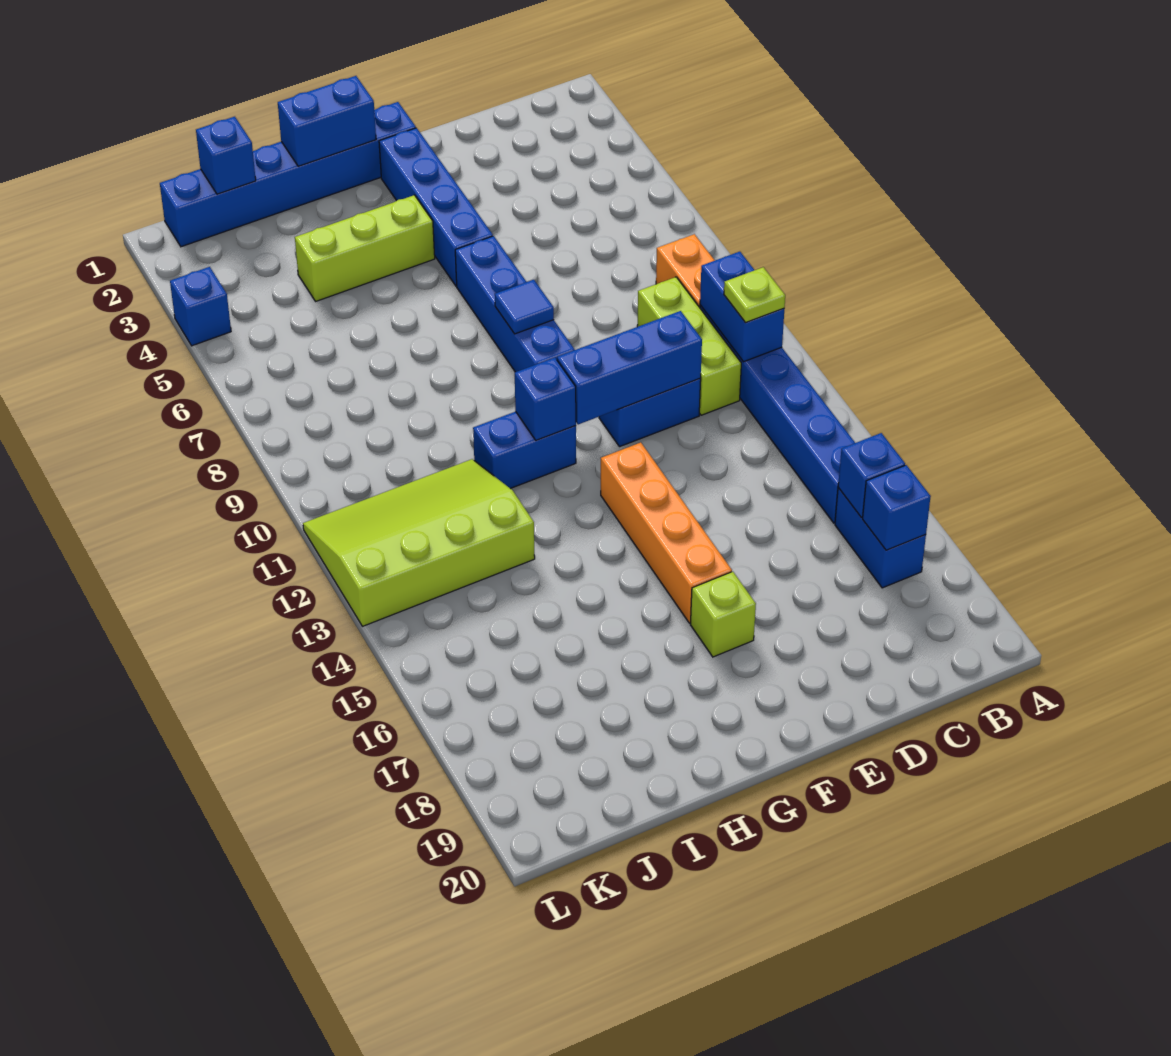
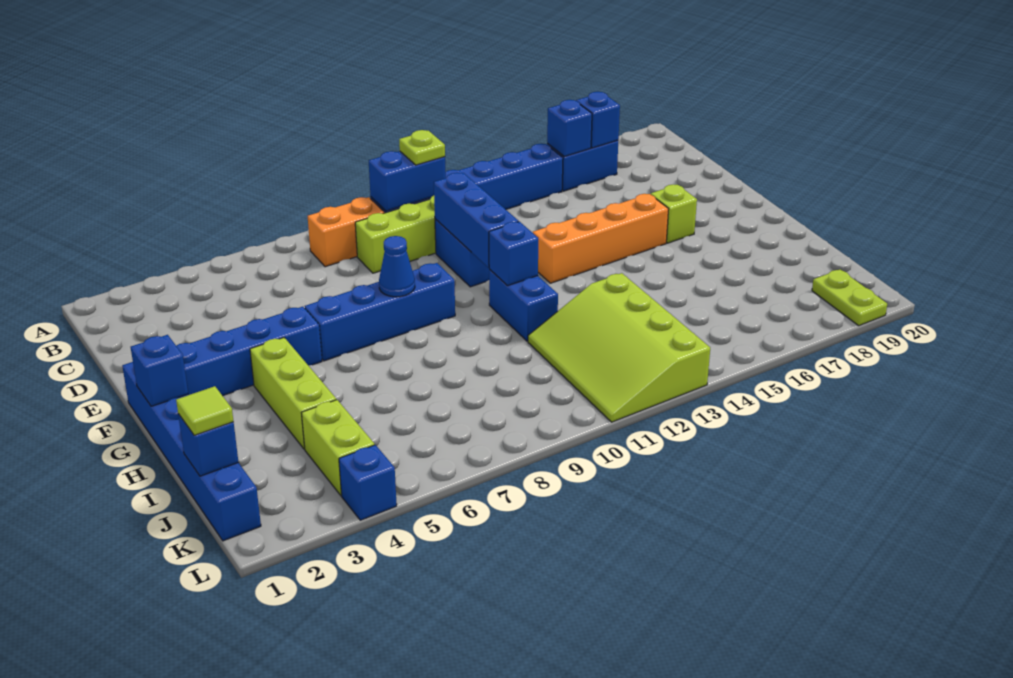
blue tile F8 level 2 -> blue cone F8 level 2
blue brick G1:H1 level 2 -> blue brick G1 level 2
none -> lime tile J1 level 3
none -> lime brick J4:K4 level 1
none -> lime plate K19:L19 level 1

